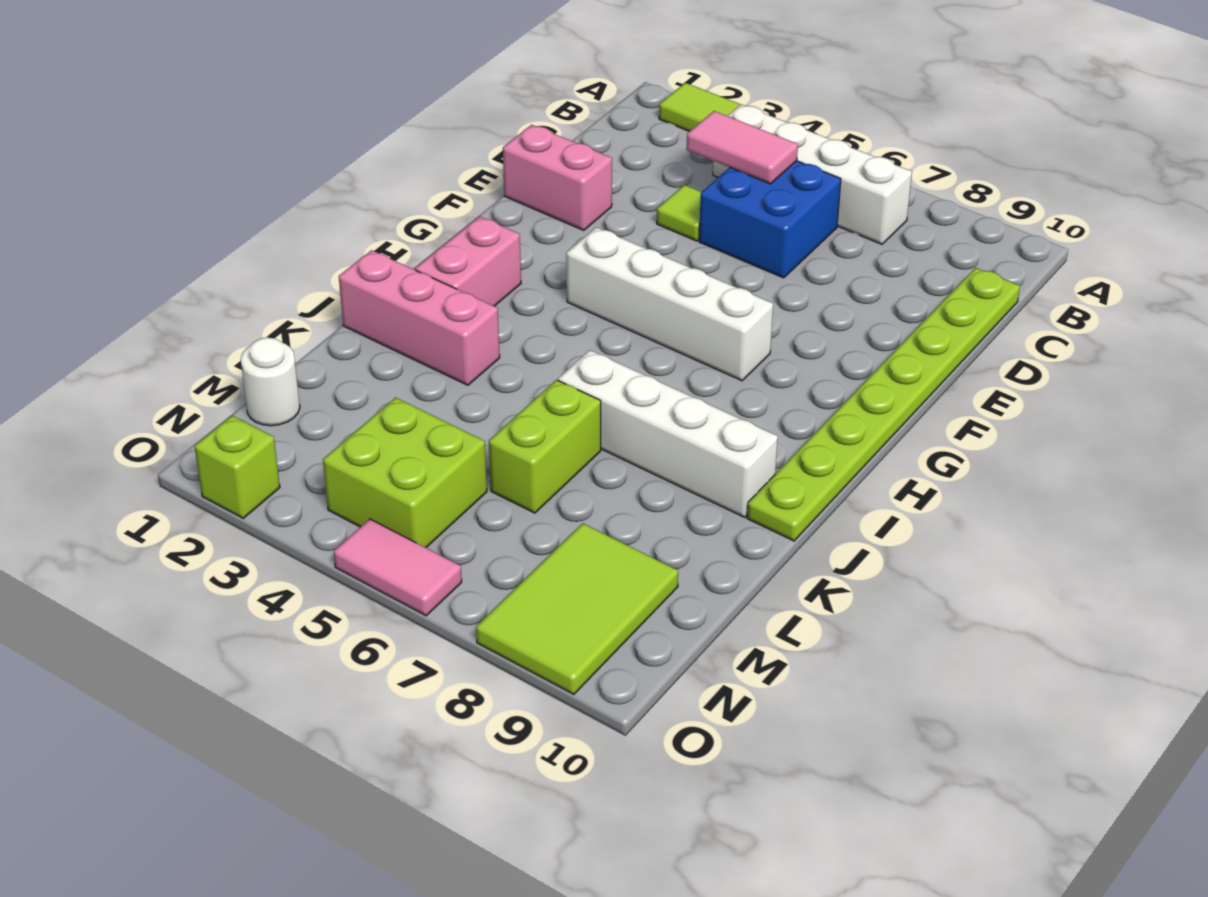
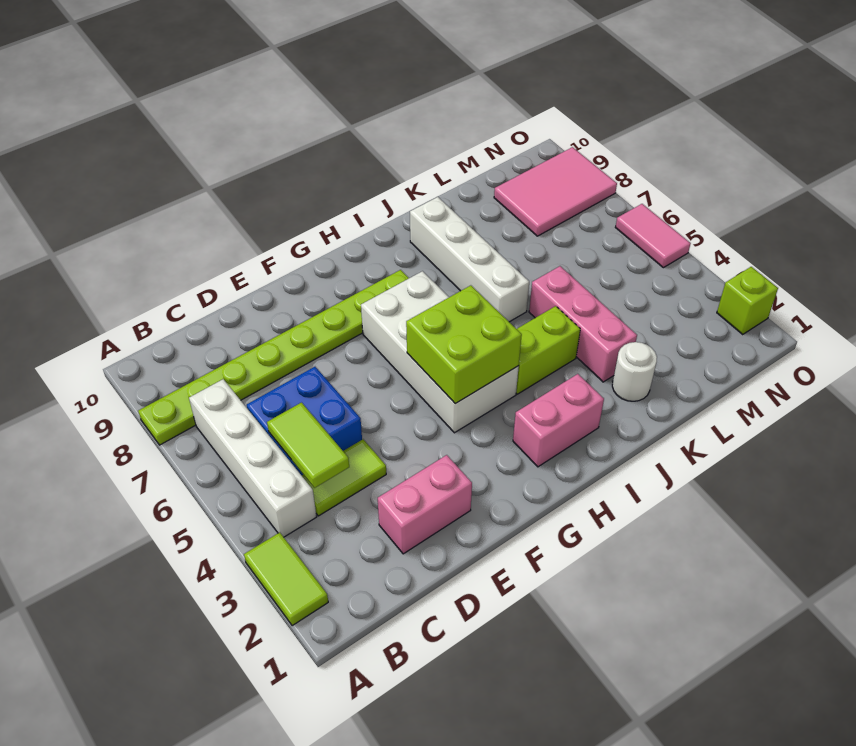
pink tile C4:C5 level 2 -> lime tile C4:C5 level 2
lime plate C10:J10 level 1 -> lime plate A8:H8 level 1
lime tile D4 level 1 -> lime tile C4:D4 level 1
pink brick E1:E2 level 1 -> pink brick D2:E2 level 1
white brick G4:G7 level 1 -> white brick G4:H7 level 1
pink brick J1:J3 level 1 -> pink brick K3:K5 level 1
lime brick K6:L6 level 1 -> lime brick I4:J4 level 1
white round brick M1 level 1 -> white round brick K2 level 1
lime brick M4:N5 level 1 -> lime brick G4:H5 level 2
lime tile M8:O9 level 1 -> pink tile M8:O9 level 1

